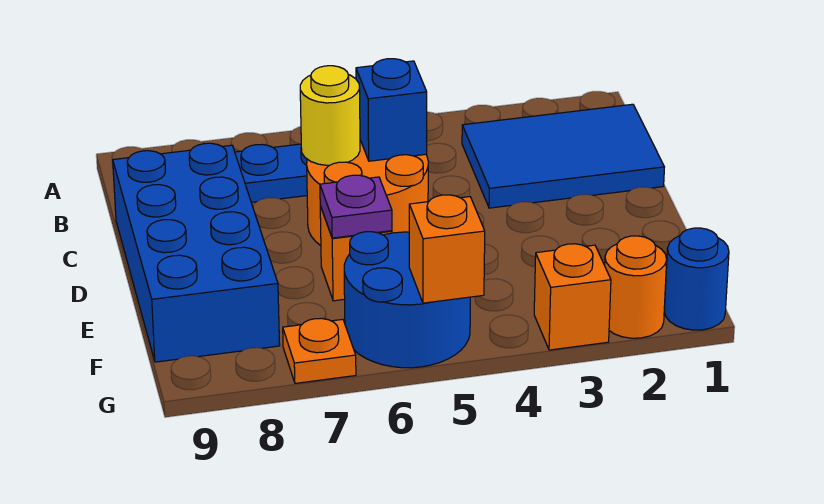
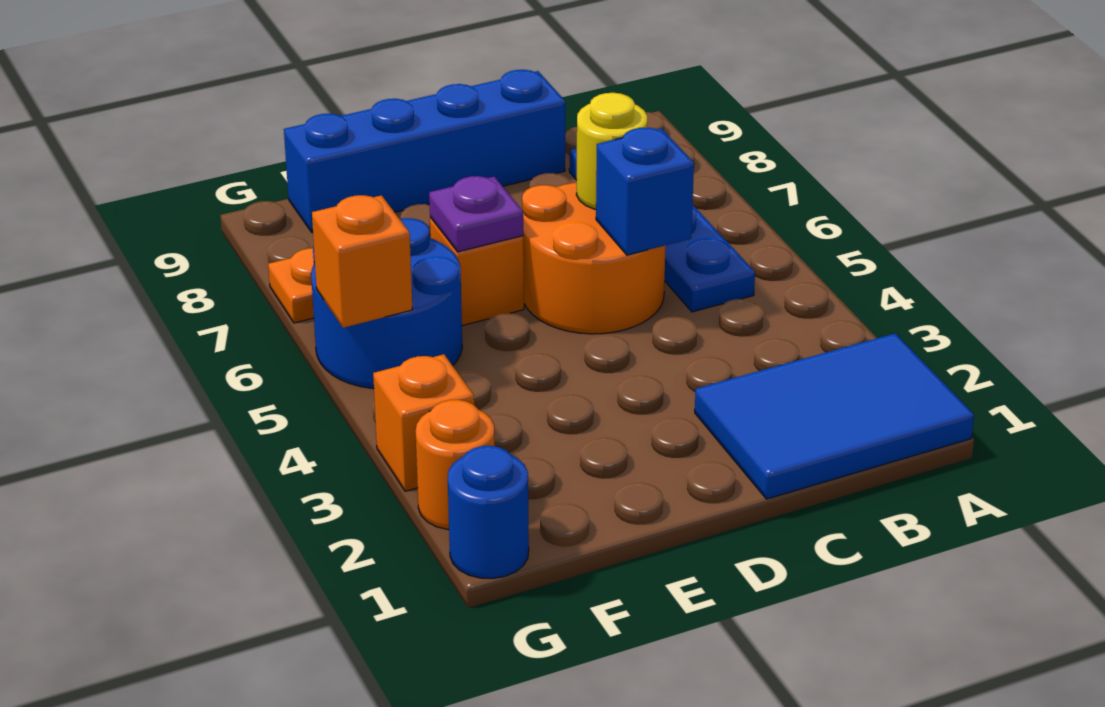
blue tile B1:C3 level 1 -> blue tile A1:C2 level 1
blue brick C8:F9 level 1 -> blue brick C9:F9 level 1

